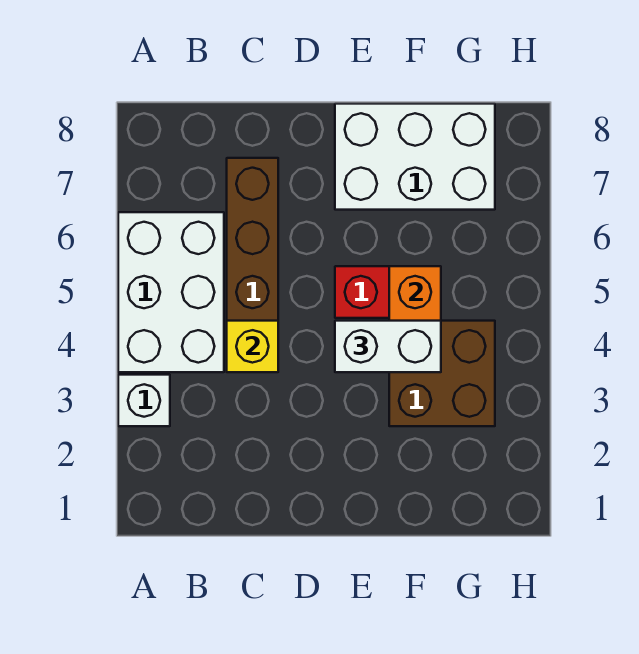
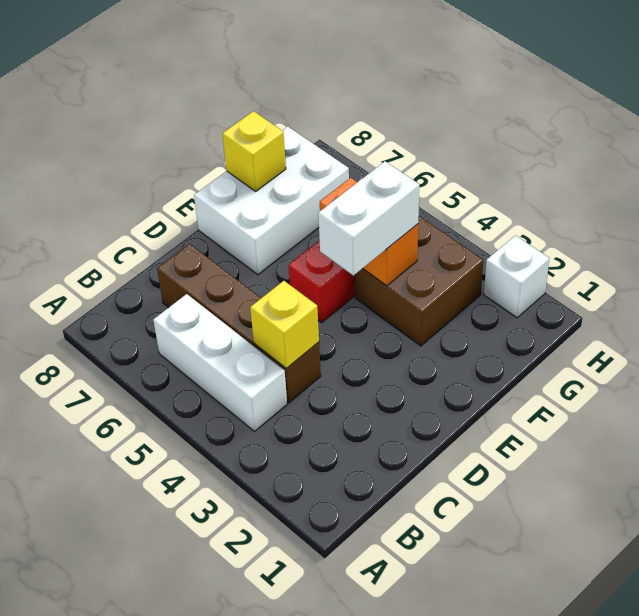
white brick A3 level 1 -> white brick H2 level 1
white brick A4:B6 level 1 -> white brick B4:B6 level 1
none -> yellow brick F8 level 2

